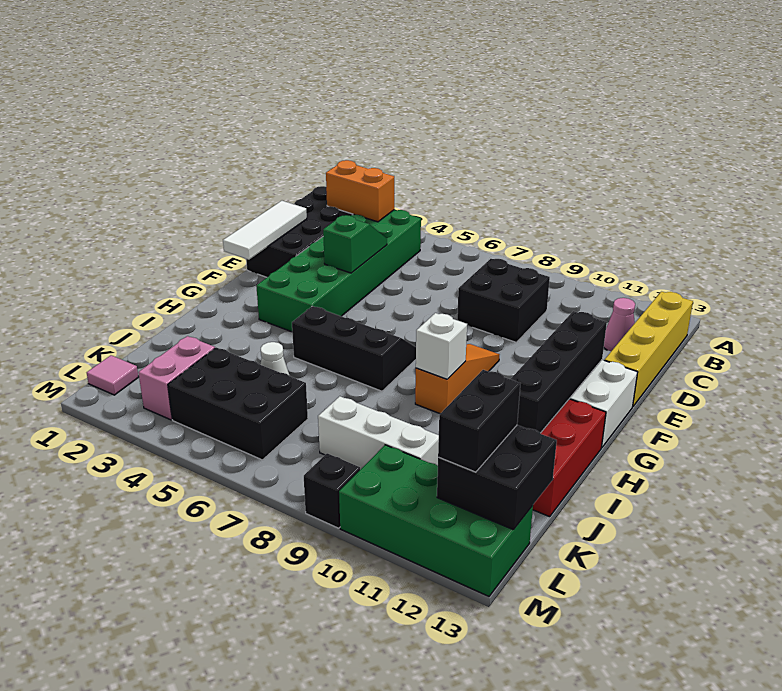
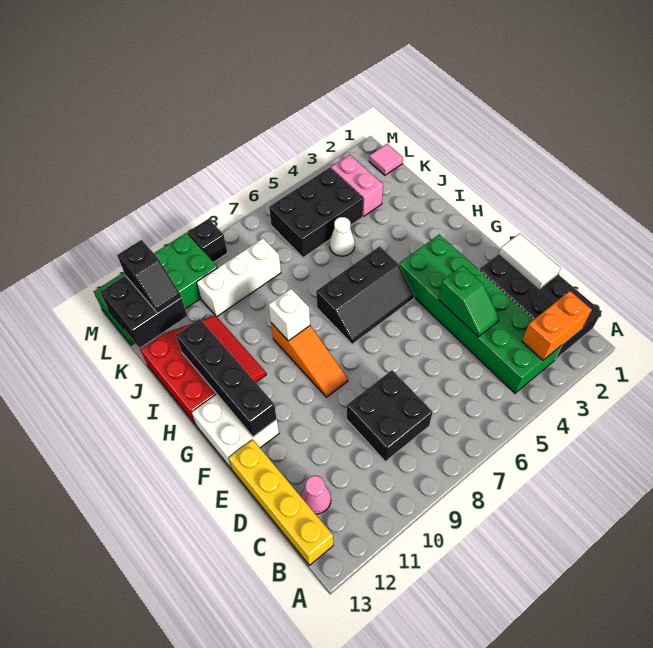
white tile D1:F1 level 2 -> white tile D1:E1 level 2
black brick K12:L12 level 3 -> black slope K12:L12 level 3 top L

